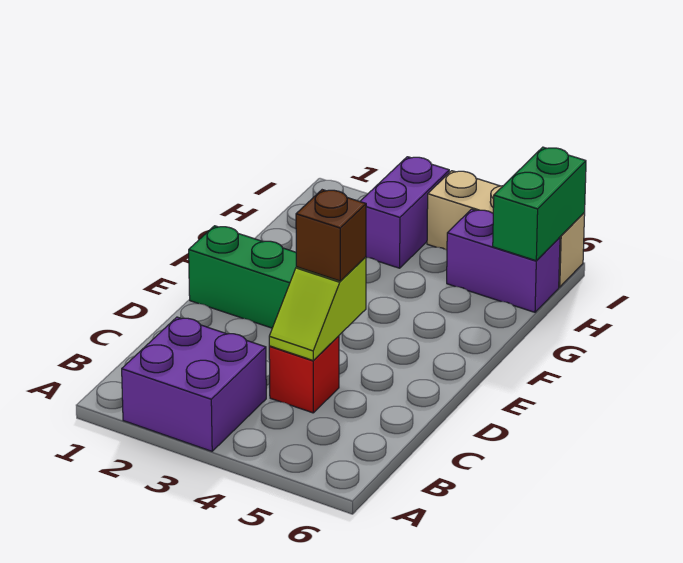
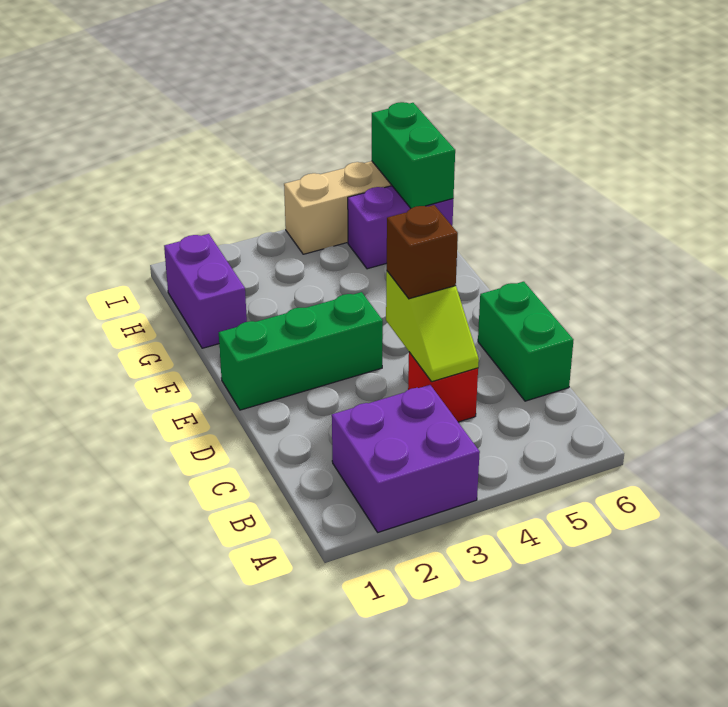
none -> green brick C6:D6 level 1
purple brick H3:I3 level 1 -> purple brick G1:H1 level 1

